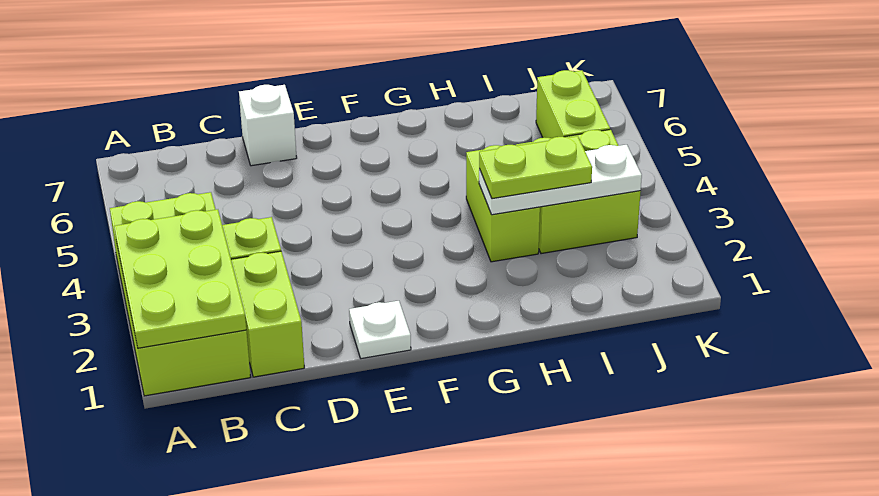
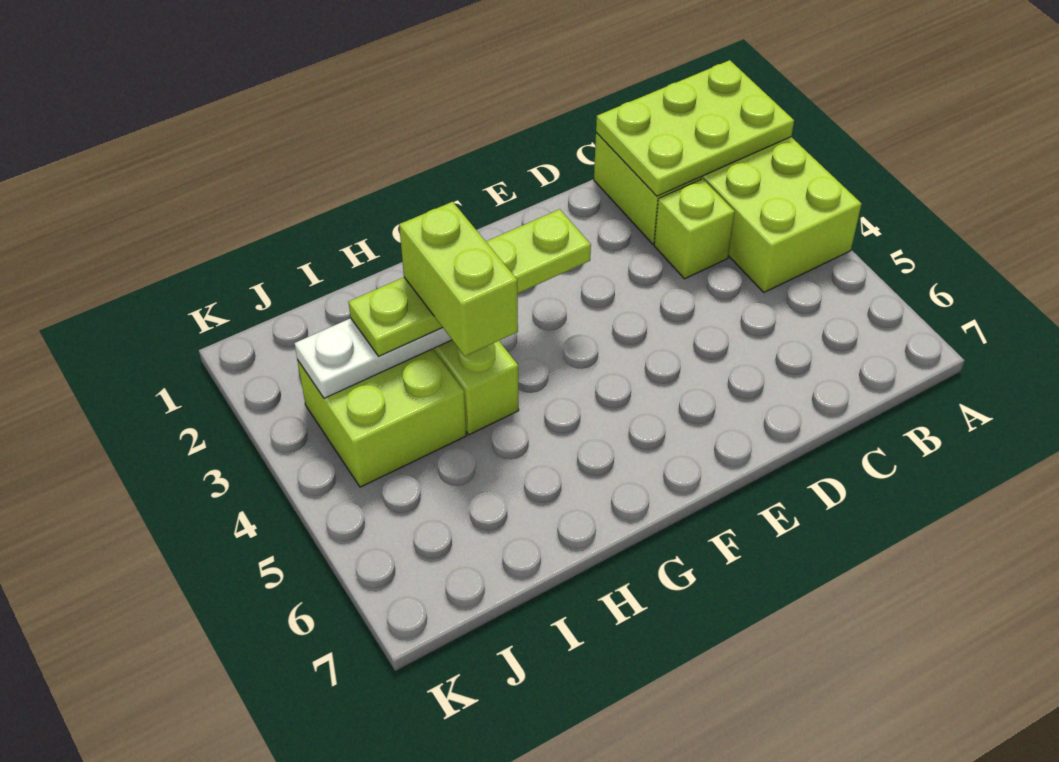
lime plate A1:B3 level 2 -> lime plate A1:C2 level 2
white brick D7 level 1 -> none
white plate E1 level 1 -> none
lime plate H3:I3 level 3 -> lime plate F3:I3 level 3
lime brick J5:J6 level 1 -> lime brick H3:H4 level 4

